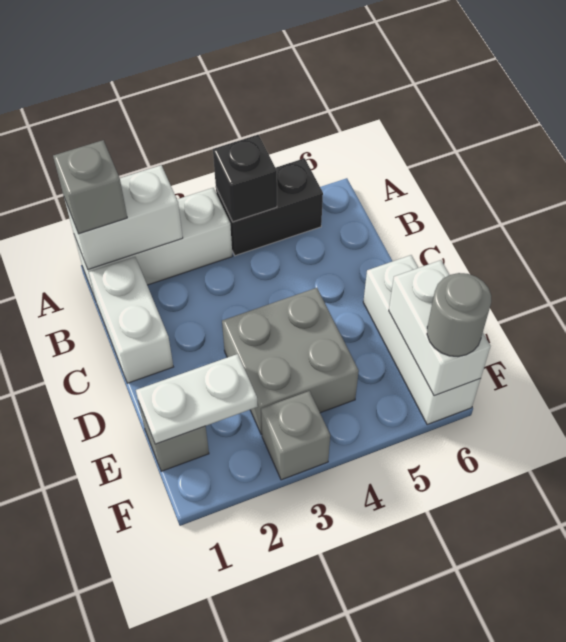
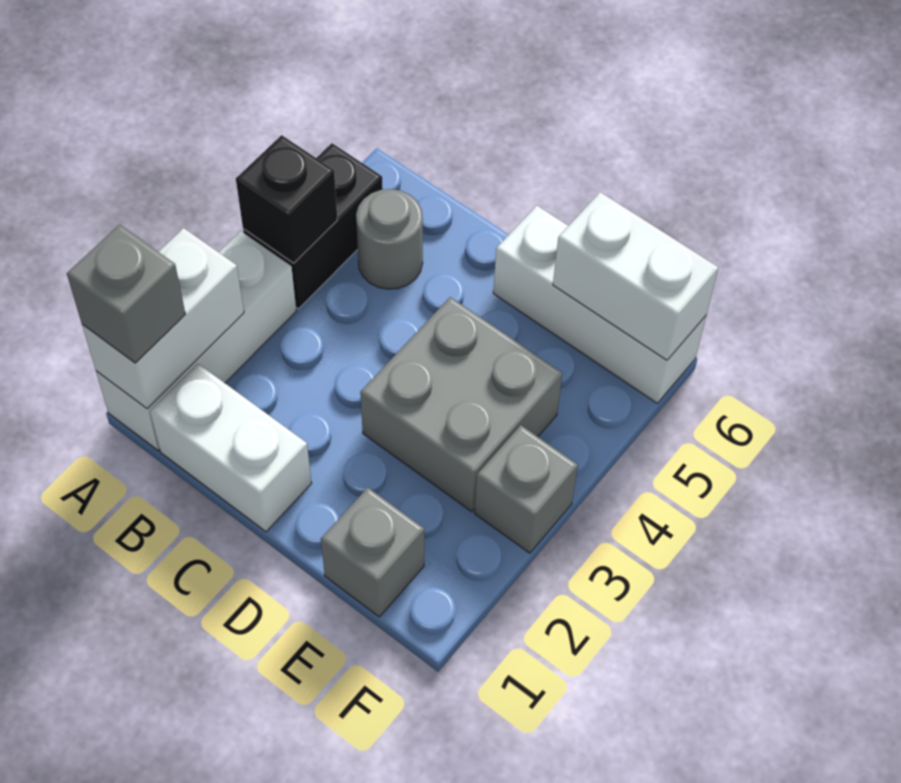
white plate E1:E2 level 2 -> none
grey round brick F6 level 3 -> grey round brick B5 level 1

